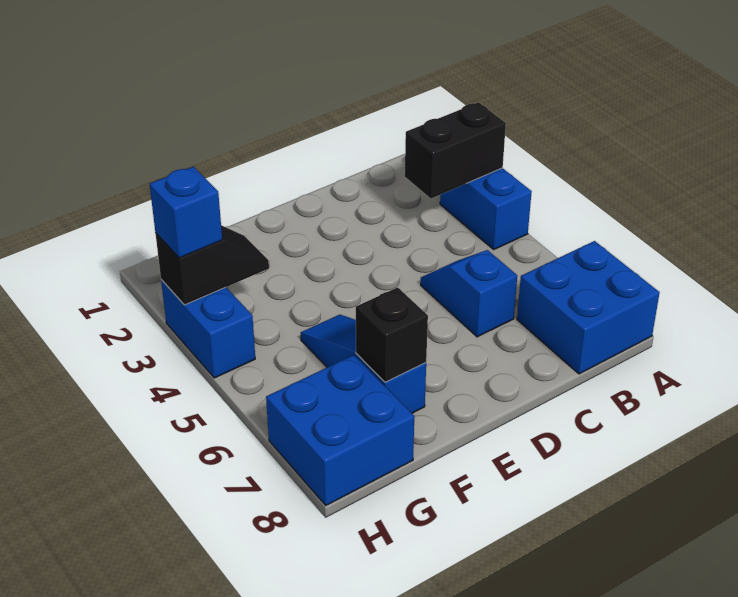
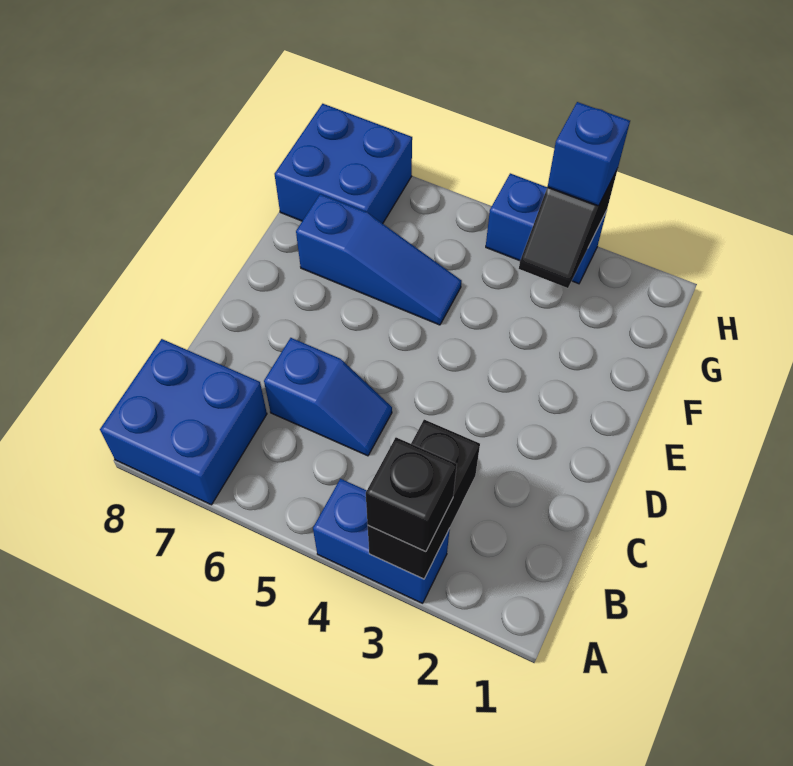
black brick F7 level 2 -> black brick A3 level 3

